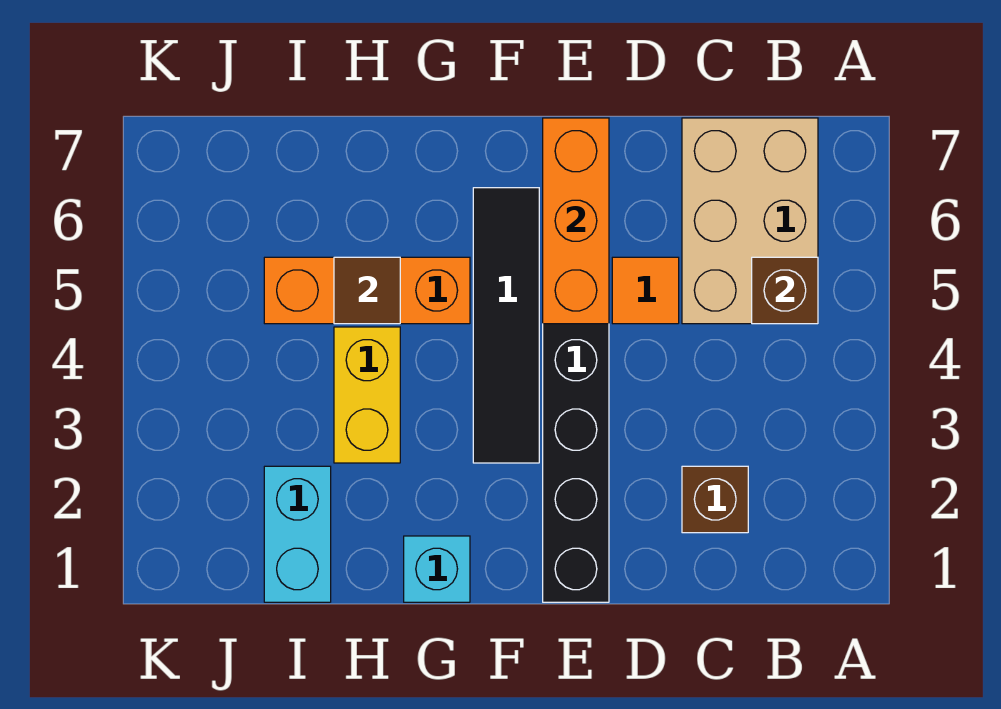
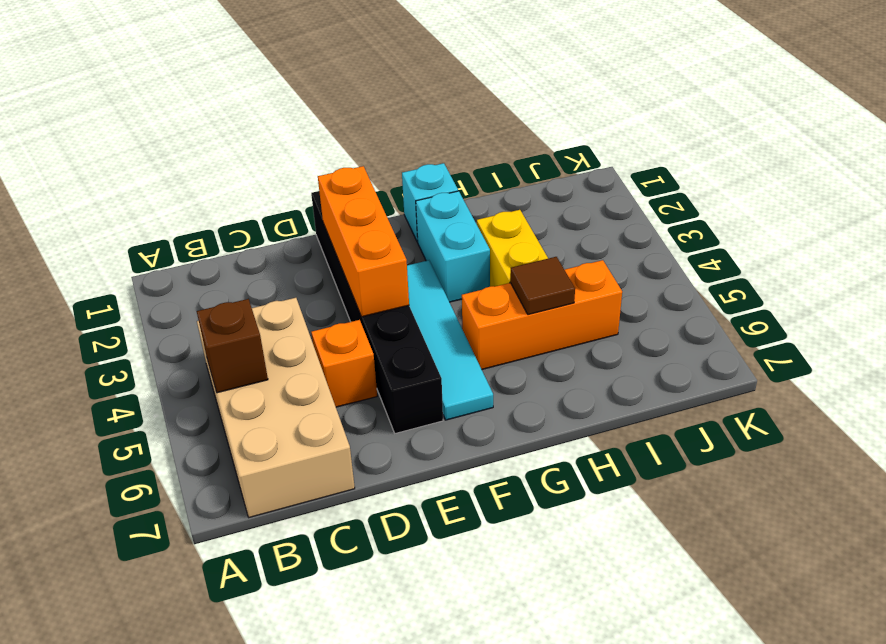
tan brick B5:C7 level 1 -> tan brick B4:C7 level 1
brown brick C2 level 1 -> none
orange tile D5 level 1 -> orange brick D5 level 1
orange brick E5:E7 level 2 -> orange brick E2:E4 level 2
black tile F3:F6 level 1 -> cyan tile F3:F6 level 1
cyan brick I1:I2 level 1 -> cyan brick G2:G3 level 1

